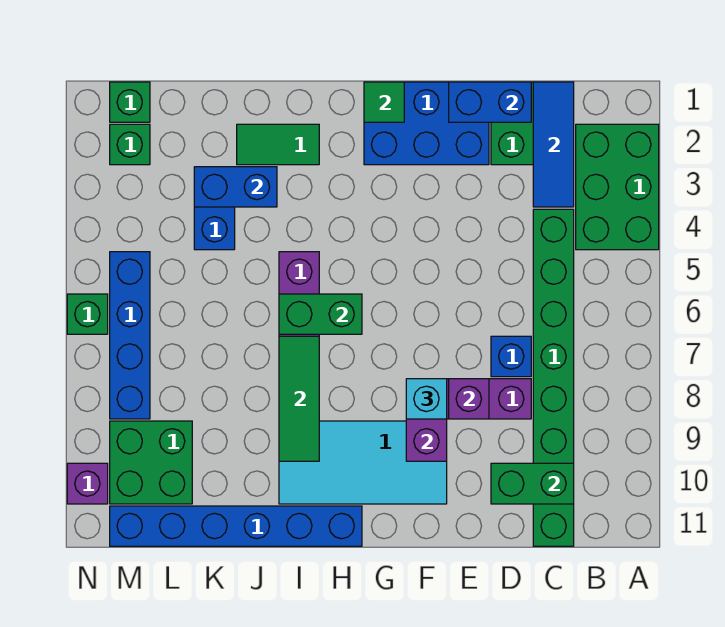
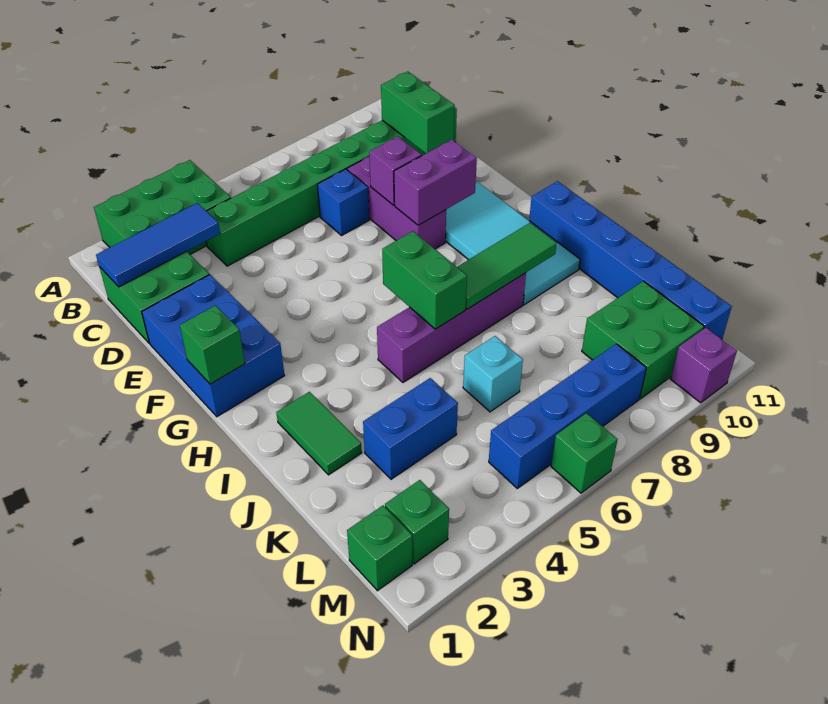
blue brick D1:E1 level 2 -> none
cyan brick F8 level 3 -> cyan brick K6 level 1
green tile G1 level 2 -> green brick G1 level 2
blue brick J3:K3 level 2 -> none

